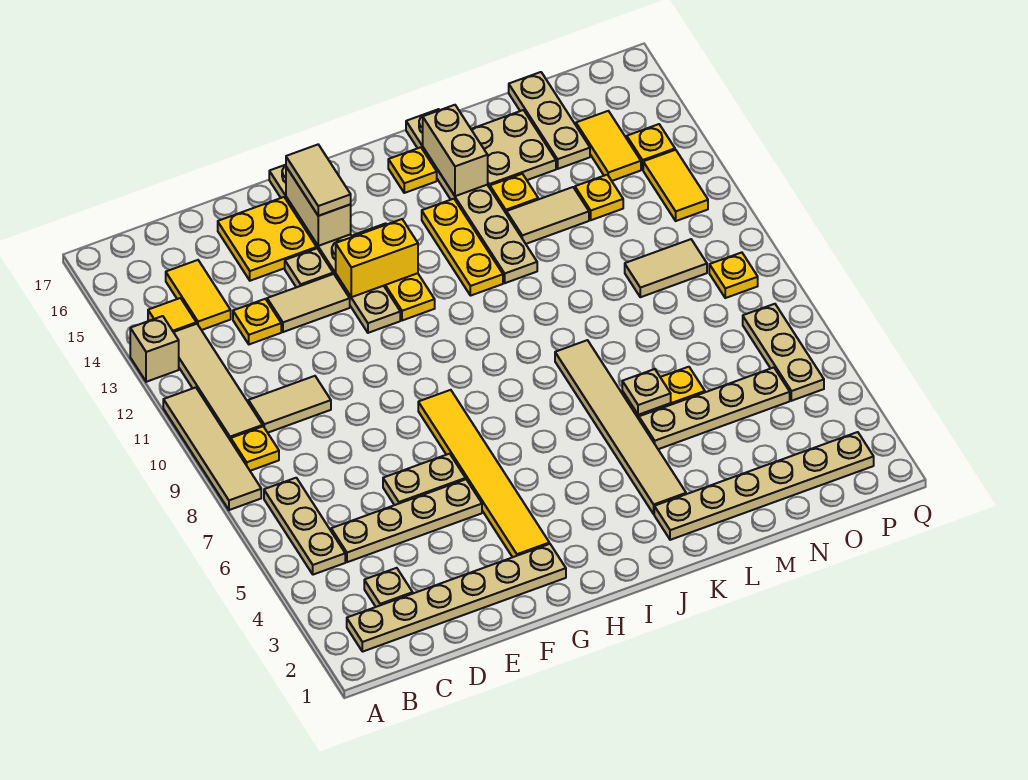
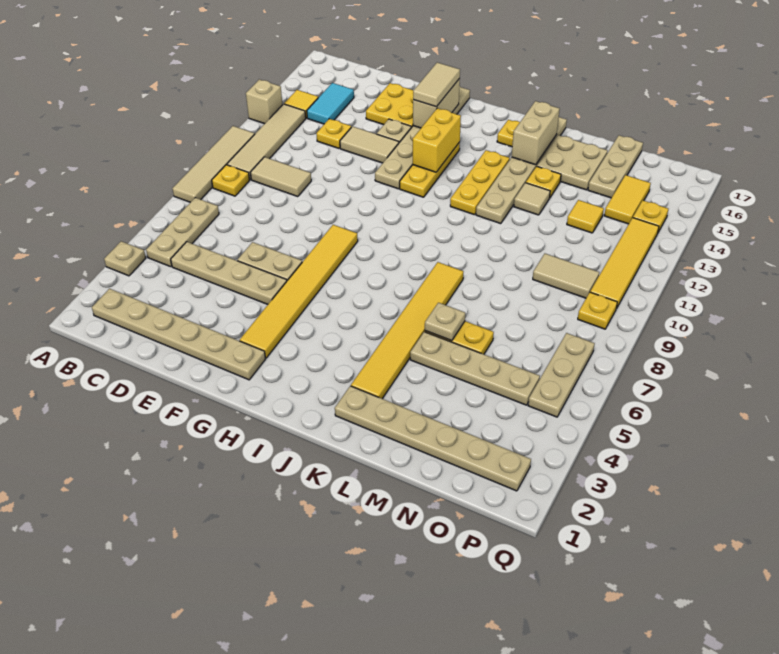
tan plate C3 level 1 -> tan plate A4 level 1
yellow tile C14:C15 level 1 -> cyan tile C14:C15 level 1
yellow brick G13:H13 level 2 -> yellow brick H13:H14 level 2
tan tile K3:K8 level 1 -> yellow tile K3:K8 level 1
tan tile L13:M13 level 1 -> tan tile L13 level 1
yellow plate N13 level 1 -> yellow tile N13 level 1
yellow tile P12:P13 level 1 -> yellow tile P10:P13 level 1

